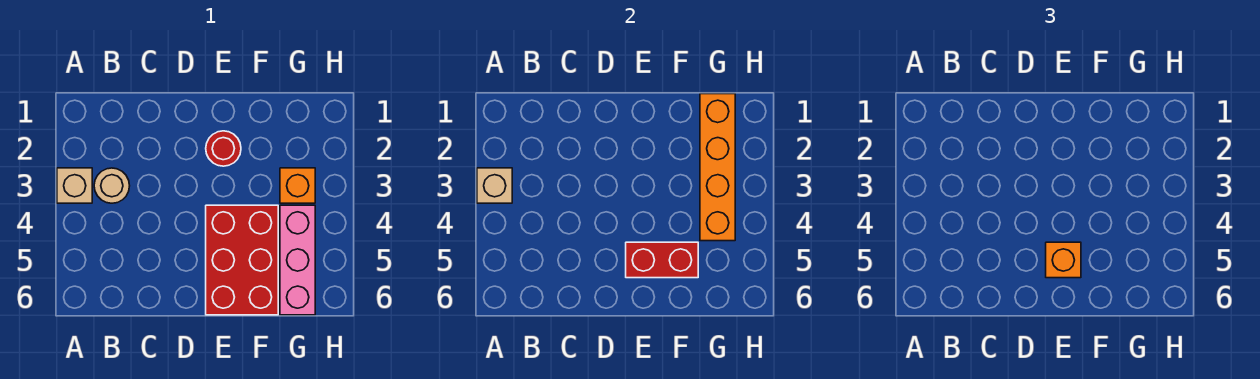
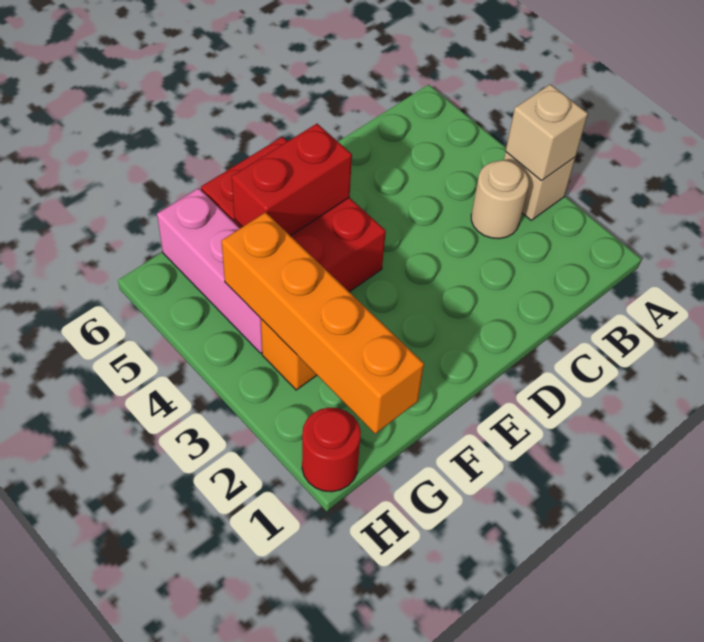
red round brick E2 level 1 -> red round brick H1 level 1
orange brick E5 level 3 -> none

